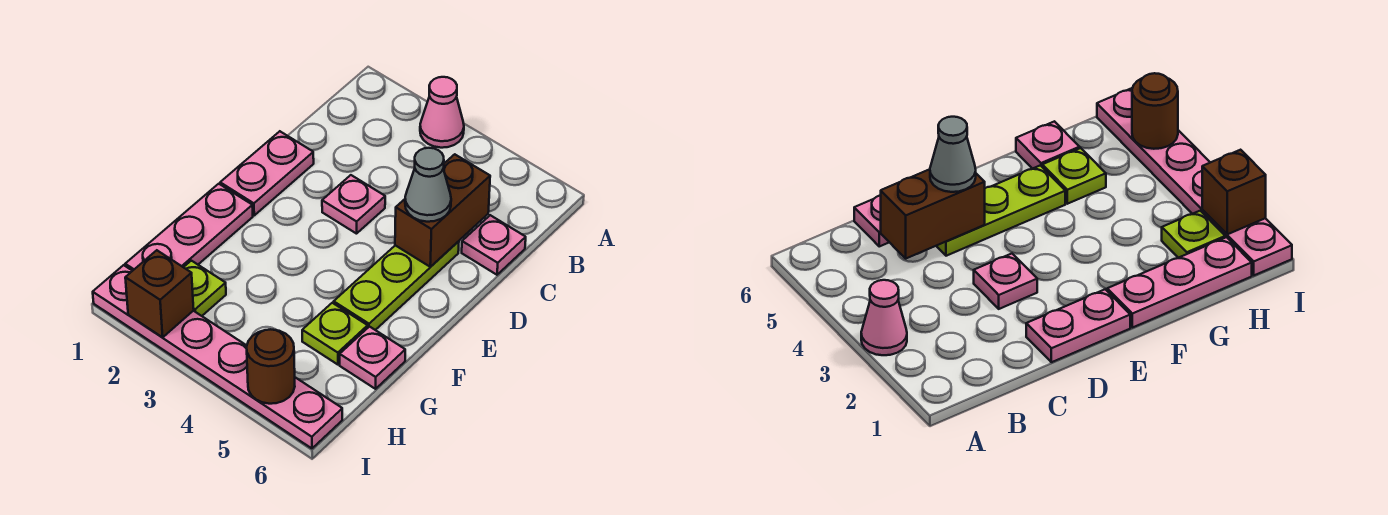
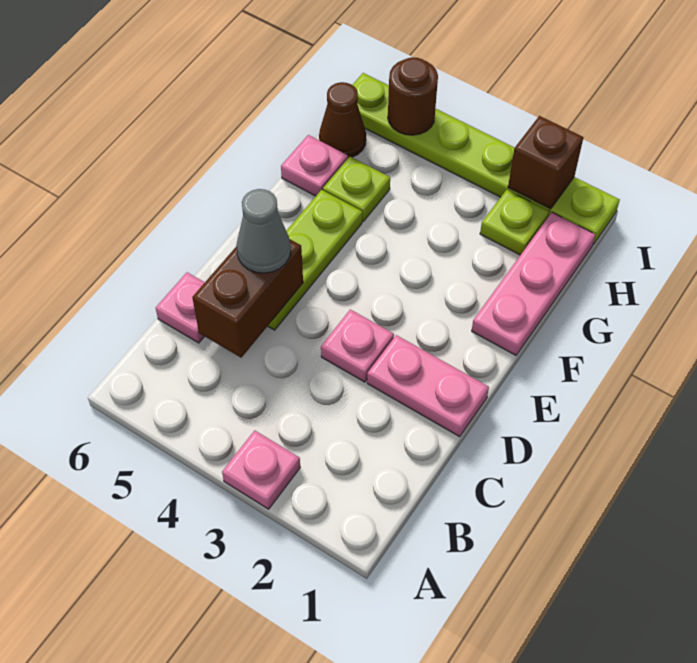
pink cone A3 level 1 -> pink plate A3 level 1
pink plate D1:E1 level 1 -> pink plate D1:D2 level 1
none -> brown cone H6 level 1
pink plate I1:I6 level 1 -> lime plate I1:I6 level 1

